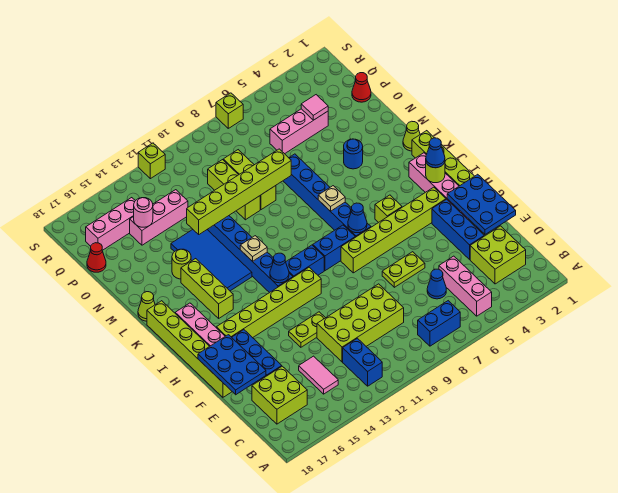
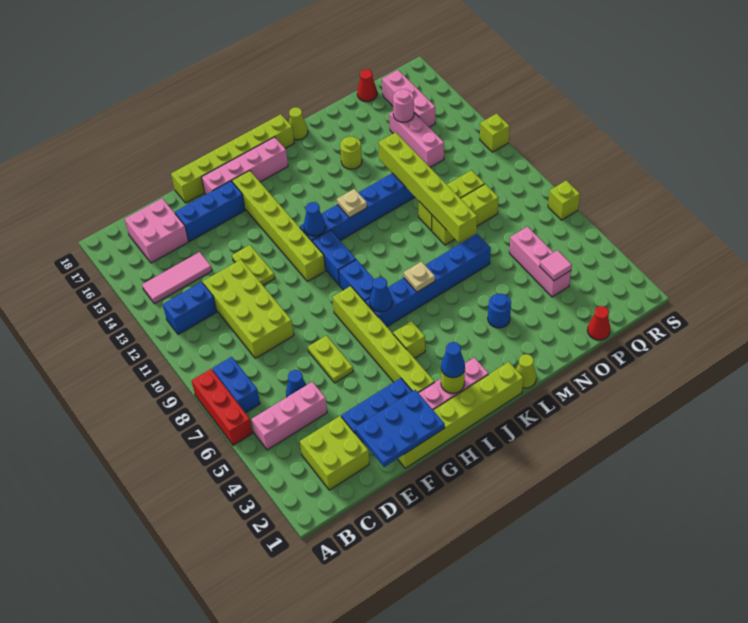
none -> red brick A6:A8 level 1
pink tile C14:D14 level 1 -> pink tile B14:D14 level 1
lime brick C16:D17 level 1 -> pink brick C16:D17 level 1
blue plate E17:G18 level 2 -> none
lime brick J15:L15 level 1 -> none
blue tile K13:N14 level 1 -> none

